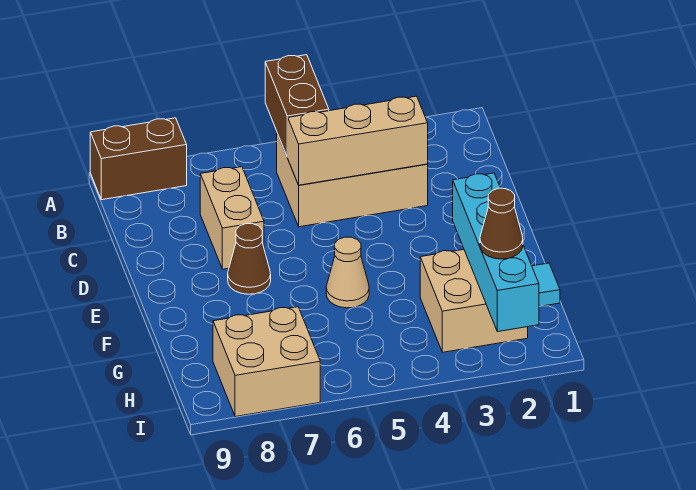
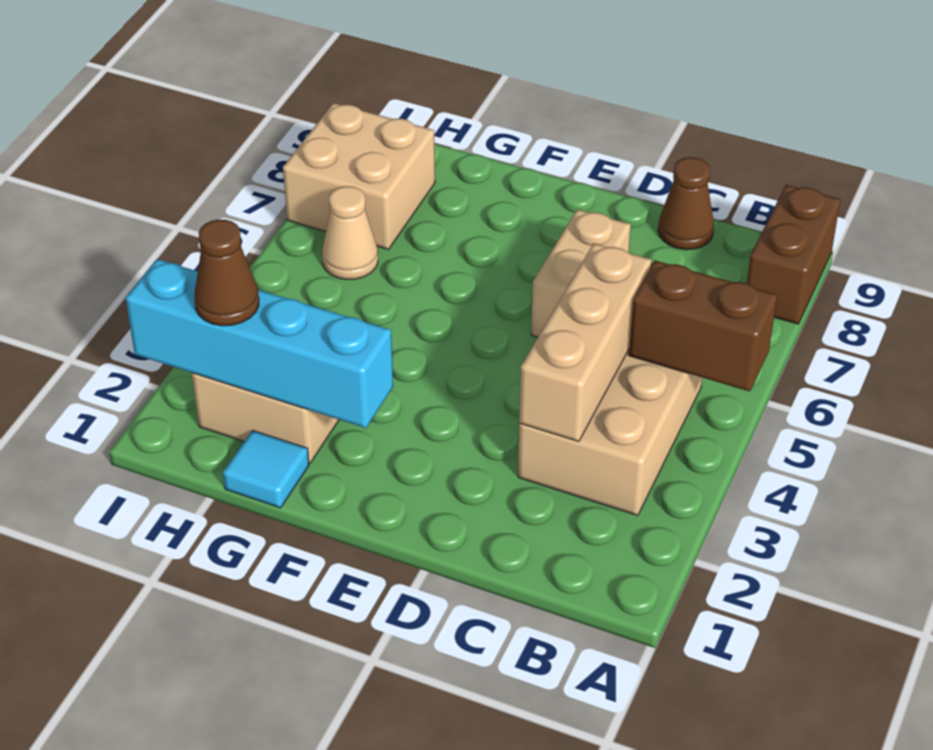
tan brick C7:D7 level 1 -> tan brick D6:D7 level 1
brown cone E7 level 1 -> brown cone C9 level 1
tan cone F5 level 1 -> tan cone H6 level 1

